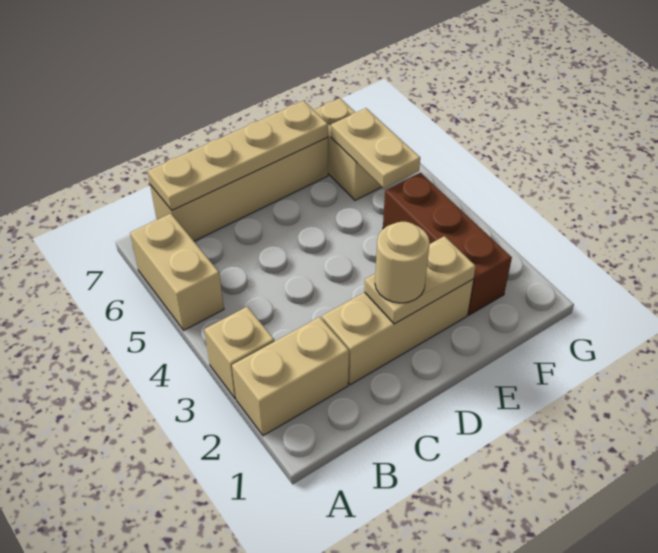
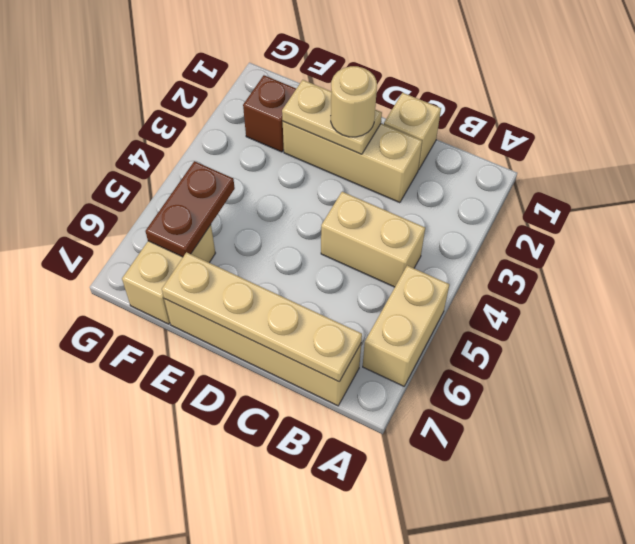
tan brick A2:B2 level 1 -> tan brick B4:C4 level 1
tan brick A3 level 1 -> tan brick C1 level 1
brown brick F2:F4 level 1 -> brown brick F2 level 1
tan plate F5:F6 level 2 -> brown plate F5:F6 level 2

